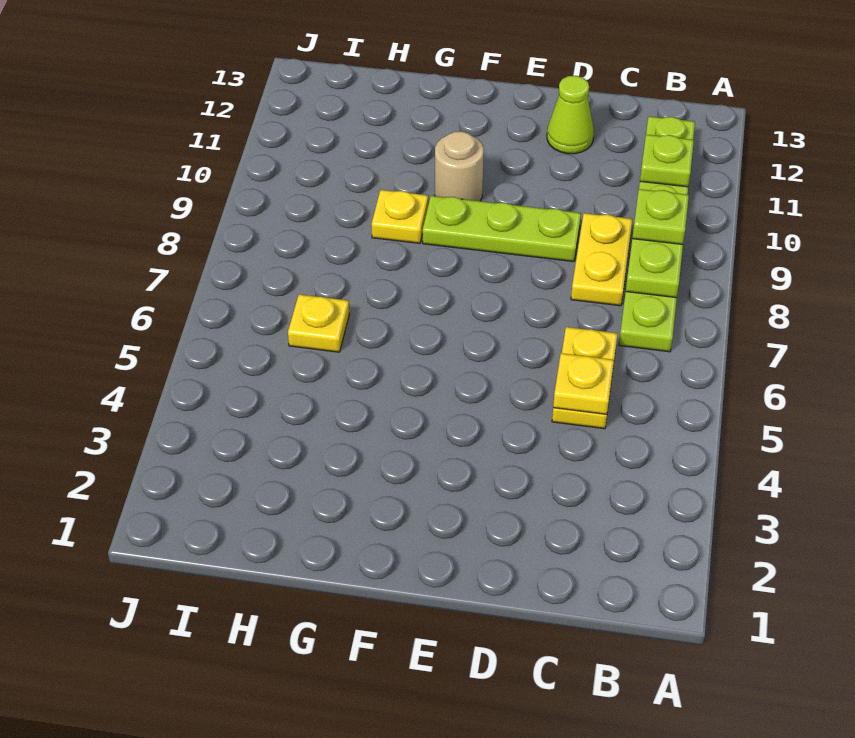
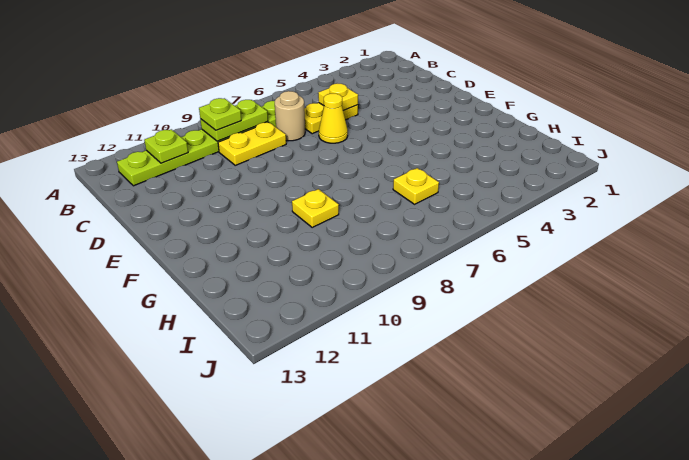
none -> yellow cone D6 level 1
lime plate D9:F9 level 1 -> none
lime cone D12 level 1 -> none
tan round brick F10 level 1 -> tan round brick C7 level 1

